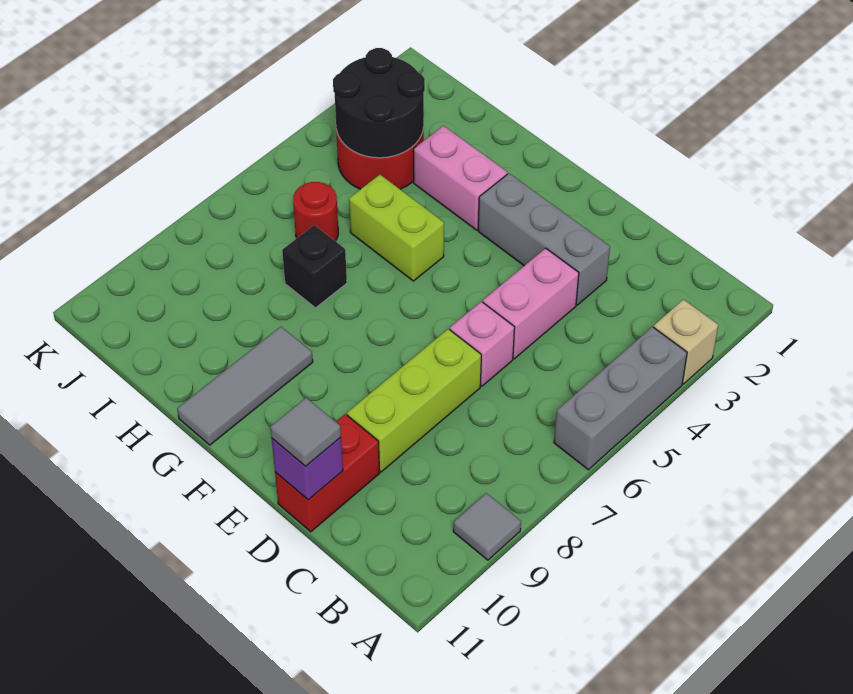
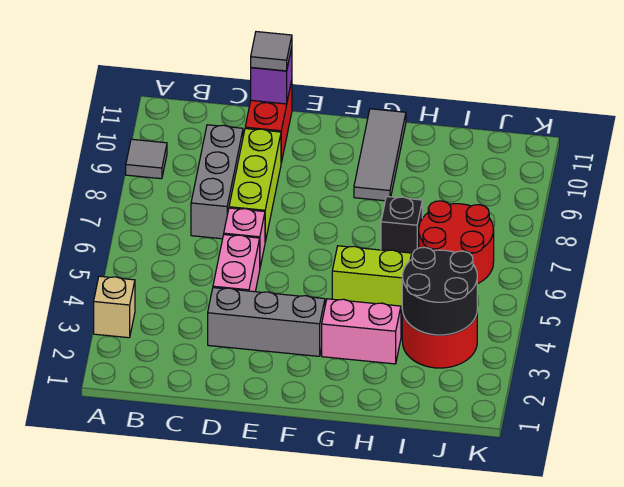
grey brick A4:A6 level 1 -> grey brick C7:C9 level 1
red round brick I6 level 1 -> red round brick I6:J7 level 1

